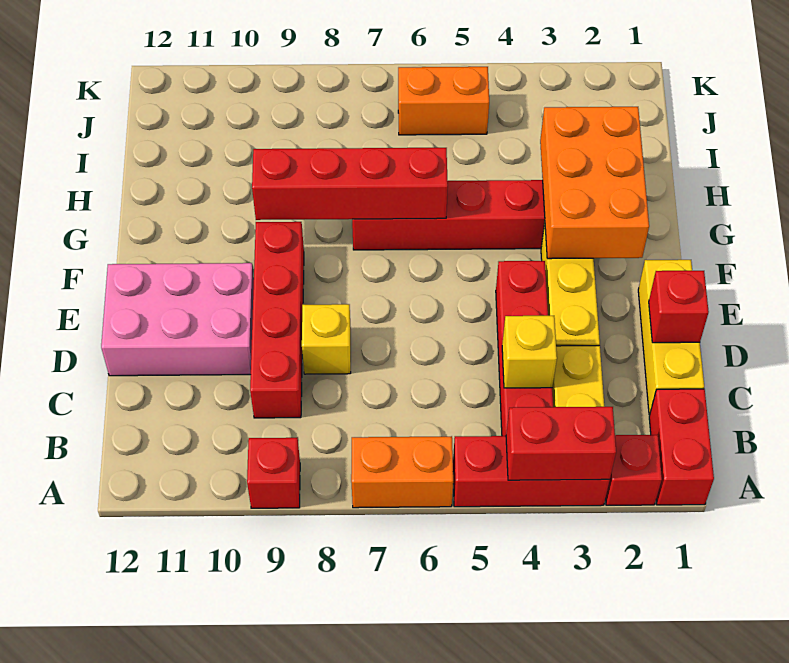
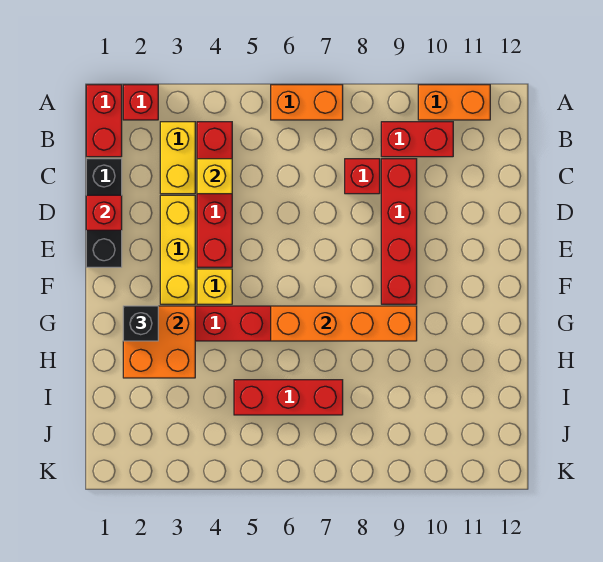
red brick A3:A5 level 1 -> red brick I5:I7 level 1
red brick A3:A4 level 2 -> red brick B9:B10 level 1
red brick A9 level 1 -> red brick C8 level 1
yellow brick C1:E1 level 1 -> black brick C1:E1 level 1
yellow brick D8 level 1 -> yellow brick F4 level 1
pink brick D10:E12 level 1 -> none
orange brick F2:H3 level 2 -> orange brick G2:H3 level 2
none -> black brick G2 level 3
red brick G6:G9 level 2 -> orange brick G6:G9 level 2
orange brick J5:J6 level 1 -> orange brick A10:A11 level 1

